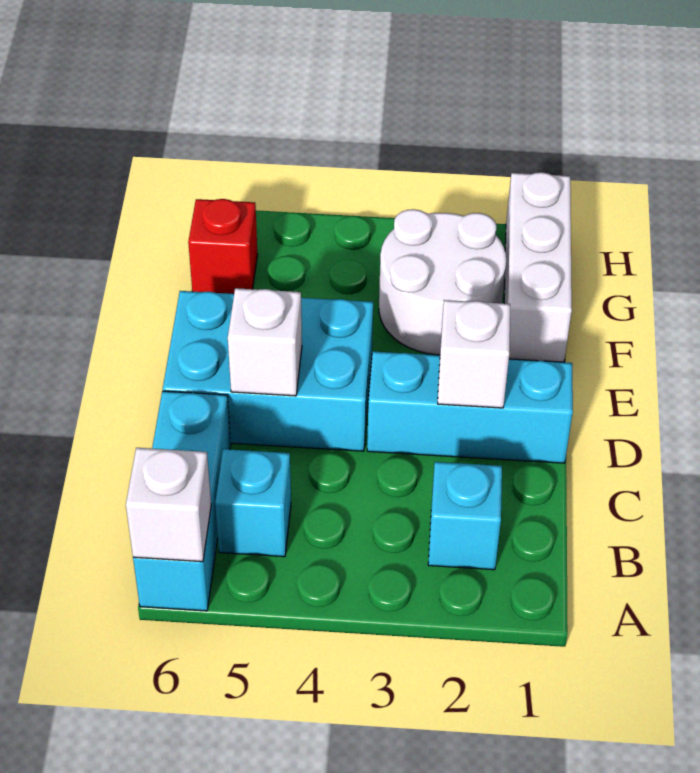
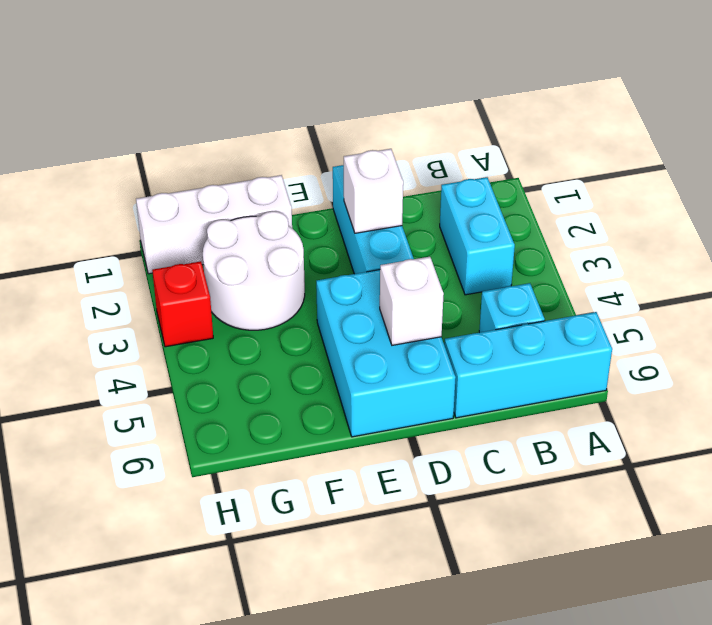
white brick A6 level 2 -> none
cyan brick B2 level 1 -> cyan brick B2:B3 level 1
red brick G6 level 1 -> red brick H3 level 1

